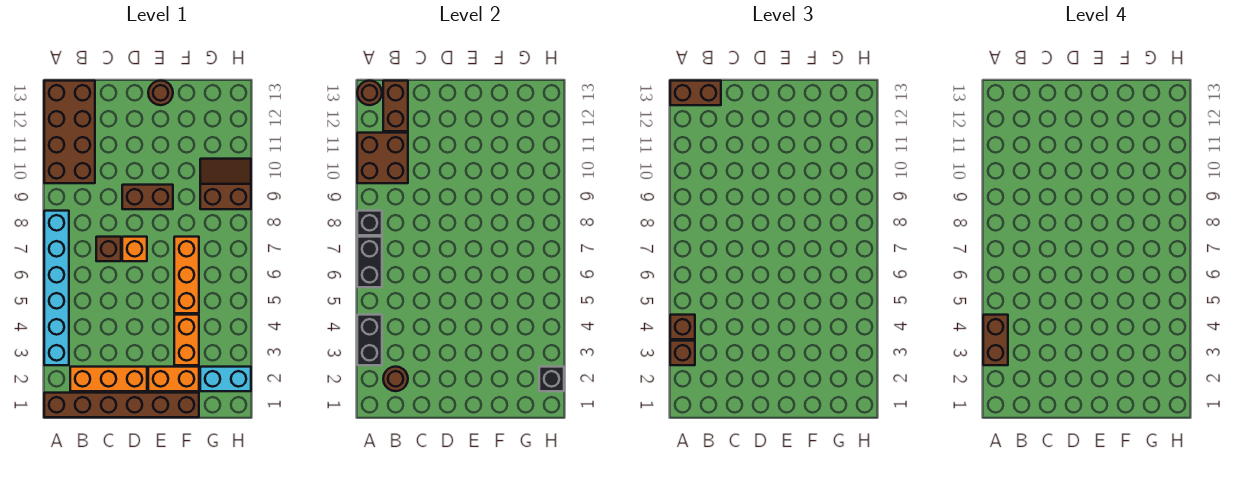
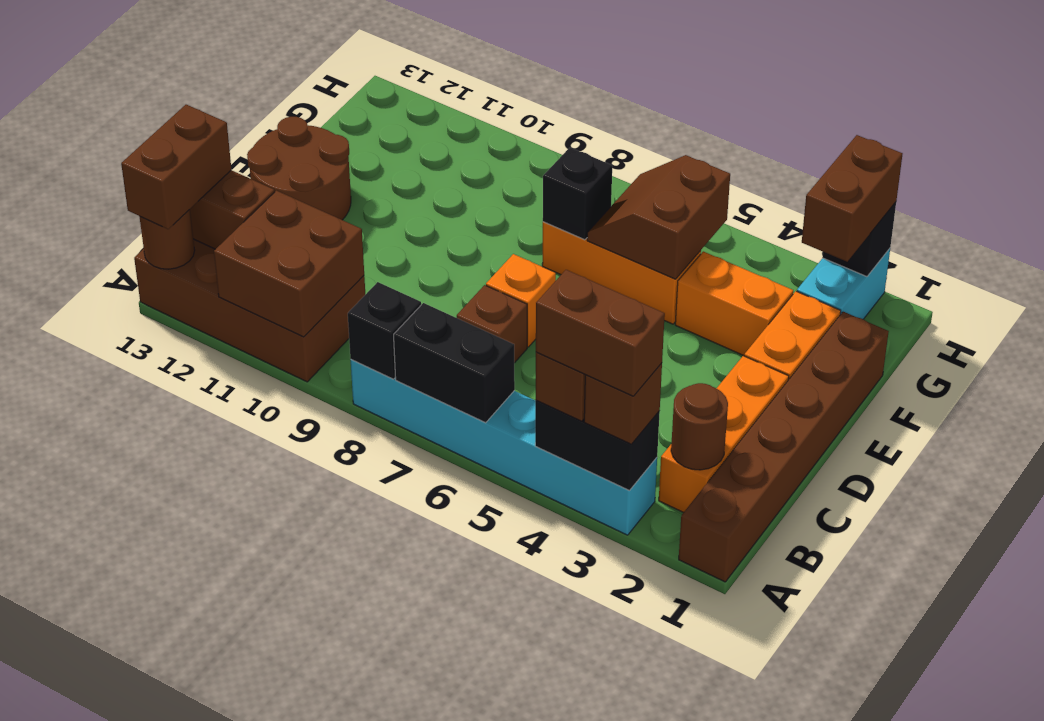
brown brick D9:E9 level 1 -> brown brick G2:H2 level 3
brown round brick E13 level 1 -> brown round brick D12:E13 level 1
none -> black brick F7 level 2
brown slope G9:H10 level 1 top 9 -> brown slope F5:G6 level 2 top 5

